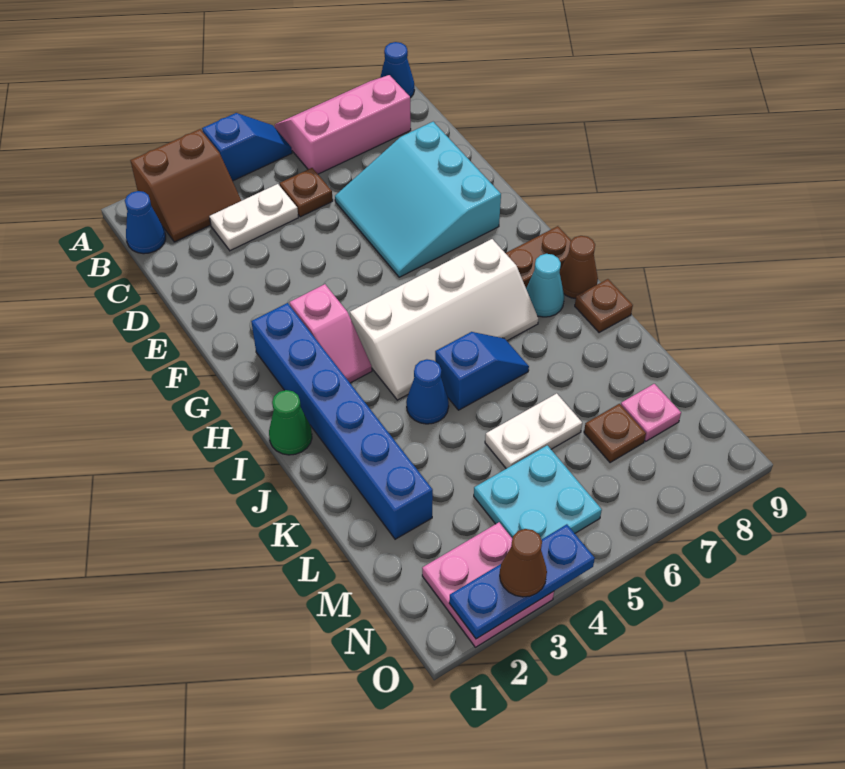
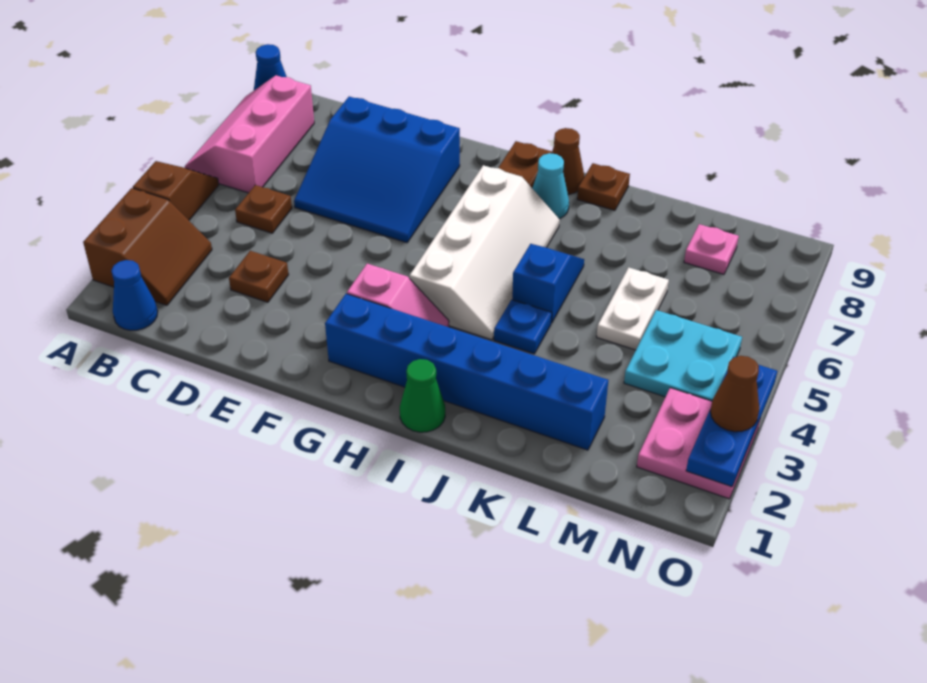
blue slope A4:A5 level 1 top 4 -> brown slope A4:A5 level 1 top 4
white plate C3:C4 level 1 -> none
cyan slope D6:F8 level 1 top 8 -> blue slope D6:F8 level 1 top 8
blue cone J4 level 1 -> blue plate J4 level 1
brown plate M7 level 1 -> brown plate D3 level 1

